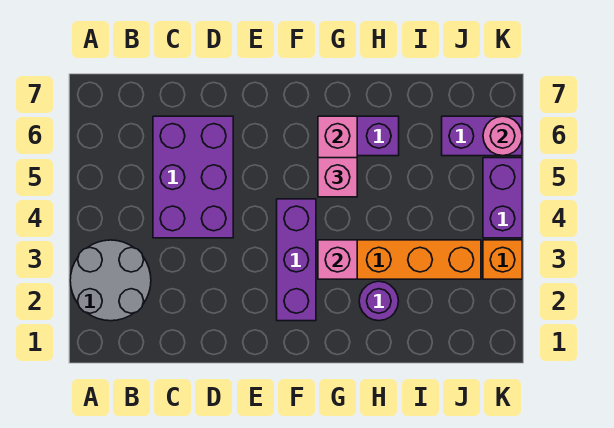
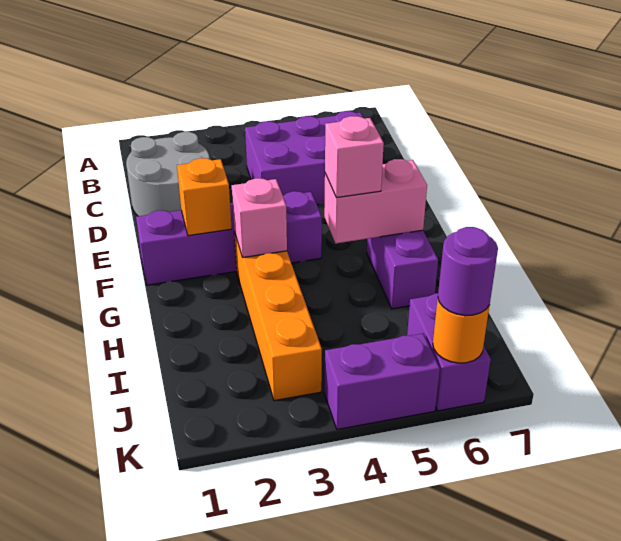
grey round brick A2:B3 level 1 -> grey round brick C1:D2 level 1
purple brick F2:F4 level 1 -> purple brick F1:F4 level 1
purple round brick H2 level 1 -> purple round brick K6 level 3
orange brick K3 level 1 -> orange brick F2 level 2
pink round brick K6 level 2 -> orange round brick K6 level 2

